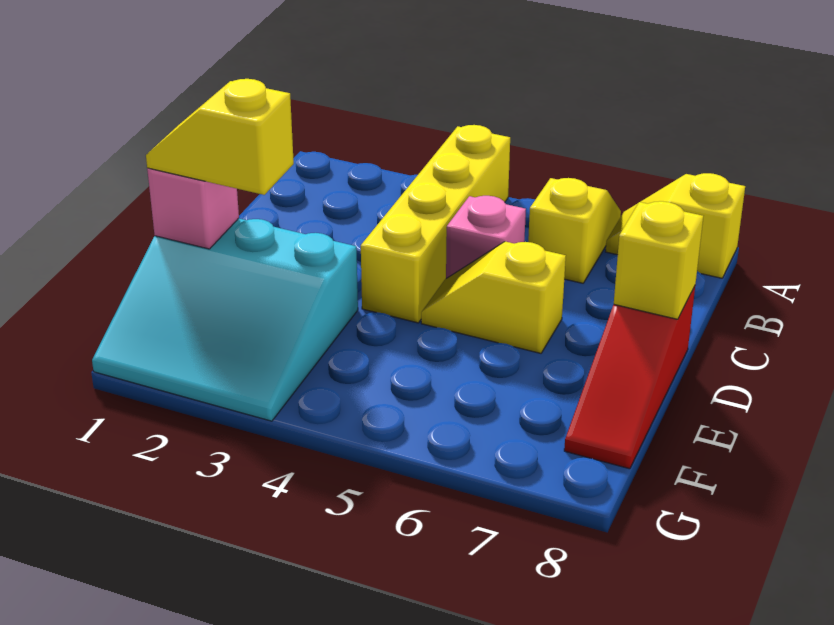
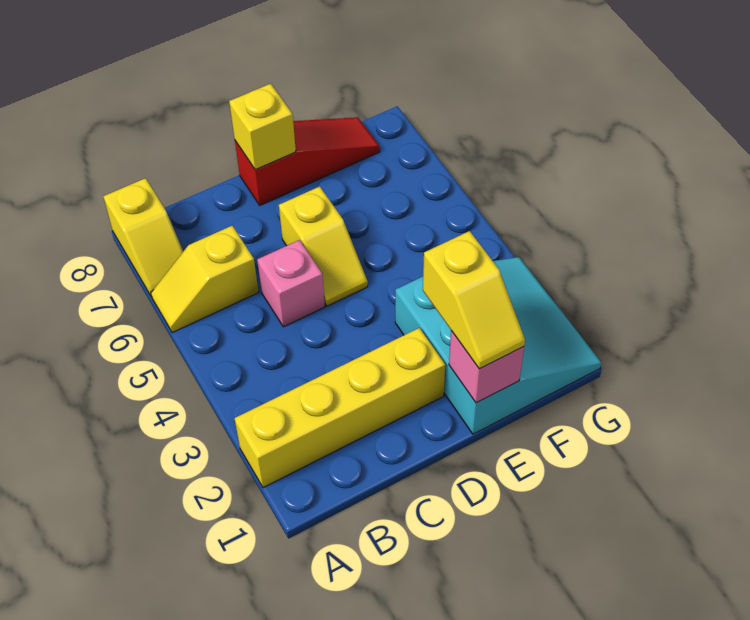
yellow brick A4:D4 level 1 -> yellow brick A2:D2 level 1

